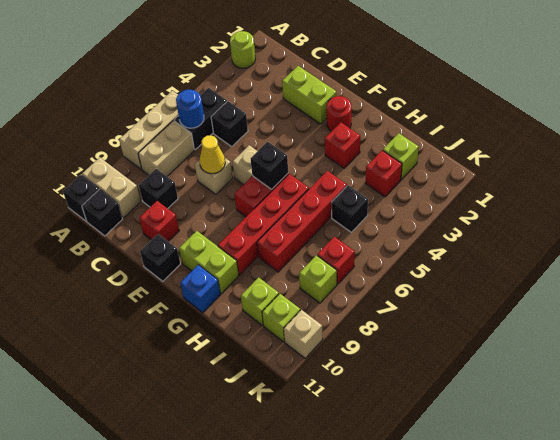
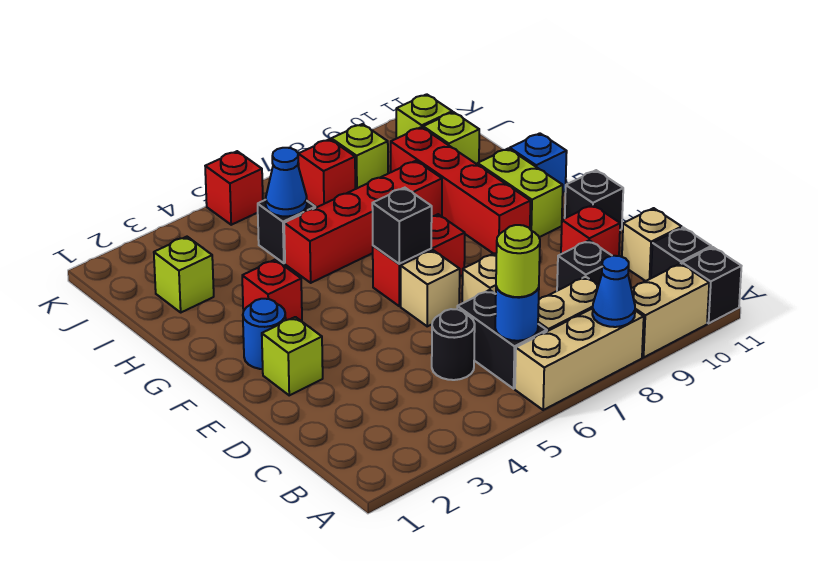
lime round brick A2 level 1 -> lime round brick B6 level 3
none -> blue cone A8 level 2
tan brick A10:B10 level 1 -> tan brick A9:A10 level 1
black brick B5:B6 level 1 -> black brick B6:C6 level 1
black brick C5 level 1 -> black round brick C5 level 1
lime brick D2:E2 level 1 -> lime brick E2 level 1
yellow cone D7 level 2 -> none
red round brick F2 level 1 -> blue round brick F2 level 1
red brick G6:G9 level 1 -> red brick F9:I9 level 1
red brick I3 level 1 -> red brick K5 level 1
none -> blue cone I5 level 2
tan brick K10 level 1 -> tan brick C11 level 1

